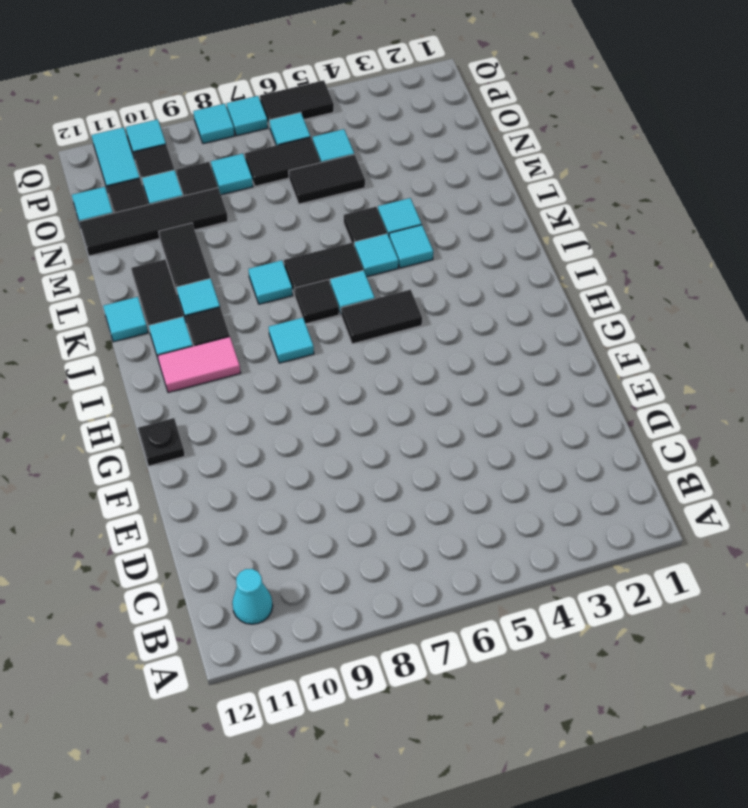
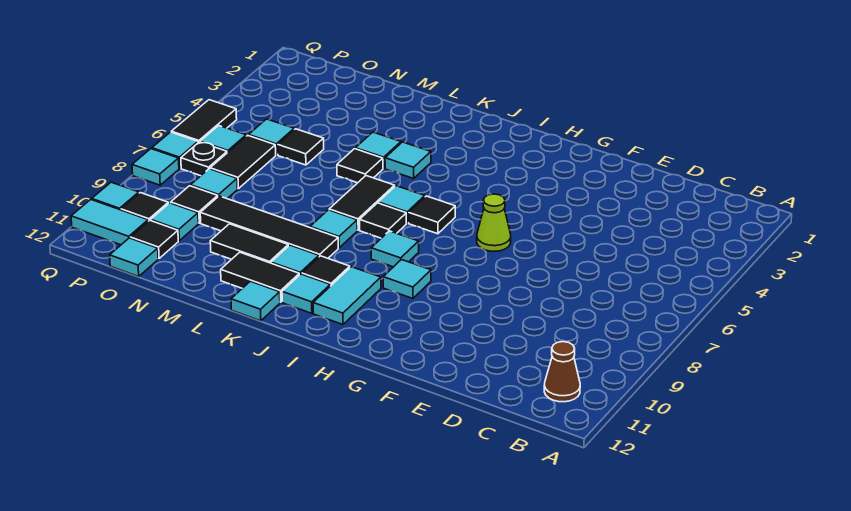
cyan cone B11 level 1 -> brown cone B11 level 1
none -> lime cone G6 level 1
black plate G12 level 1 -> black plate P7 level 1
black tile I5:I6 level 1 -> black tile I6 level 1
pink tile I10:I11 level 1 -> cyan tile I10:I11 level 1
cyan tile K5 level 1 -> cyan tile H9 level 1
black tile N5:N6 level 1 -> black tile N5 level 1
black tile N9:N12 level 1 -> black tile K9:N9 level 1

